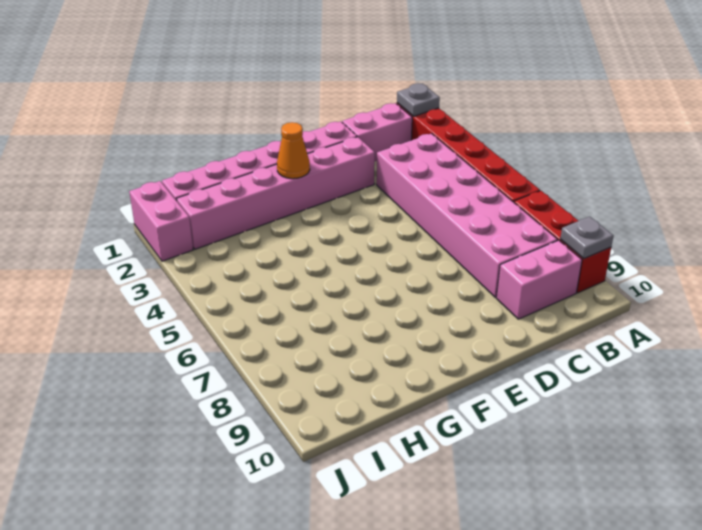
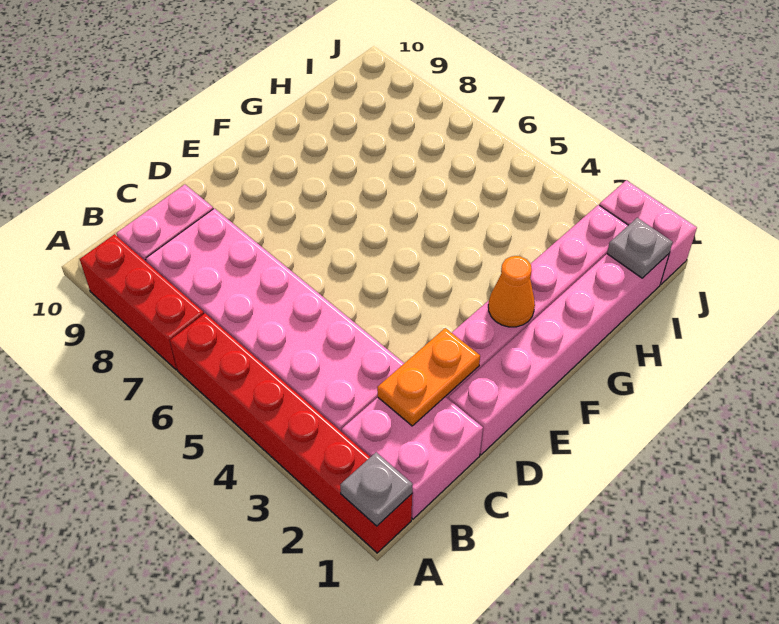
grey plate A9 level 2 -> grey plate I1 level 2
pink brick B1:C1 level 1 -> pink brick B1:C2 level 1
none -> orange plate C2:D2 level 2

